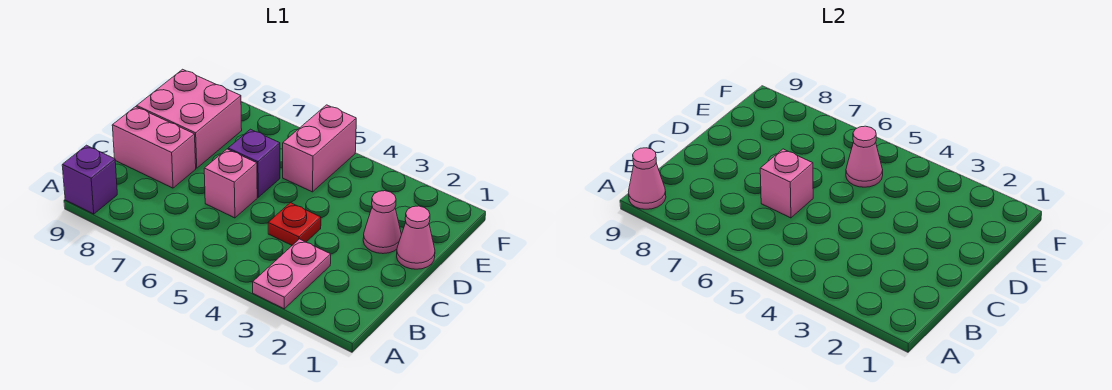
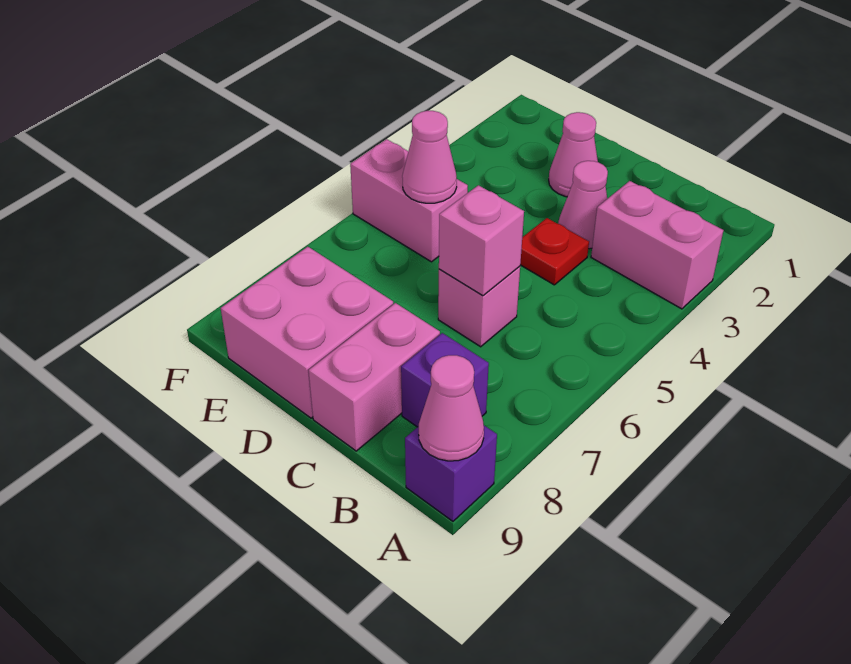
pink plate A3:B3 level 1 -> pink brick A3:B3 level 1
pink cone D1 level 1 -> pink cone C3 level 1
purple brick D6 level 1 -> purple brick B8 level 1

